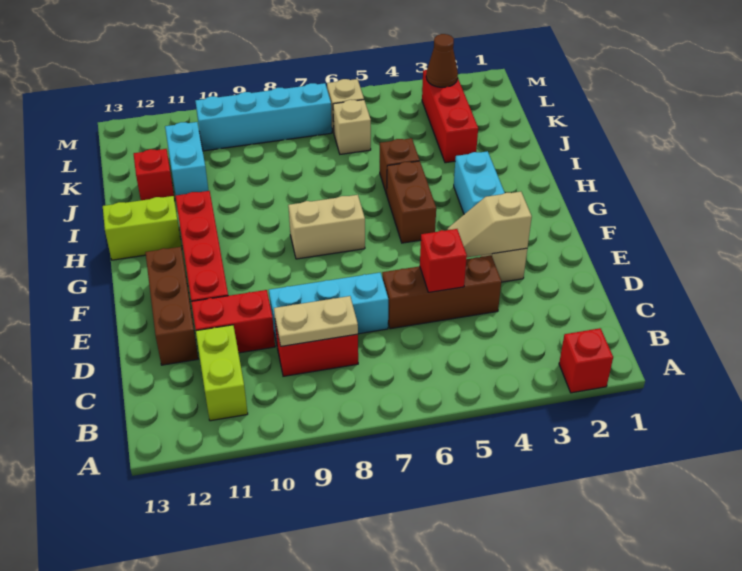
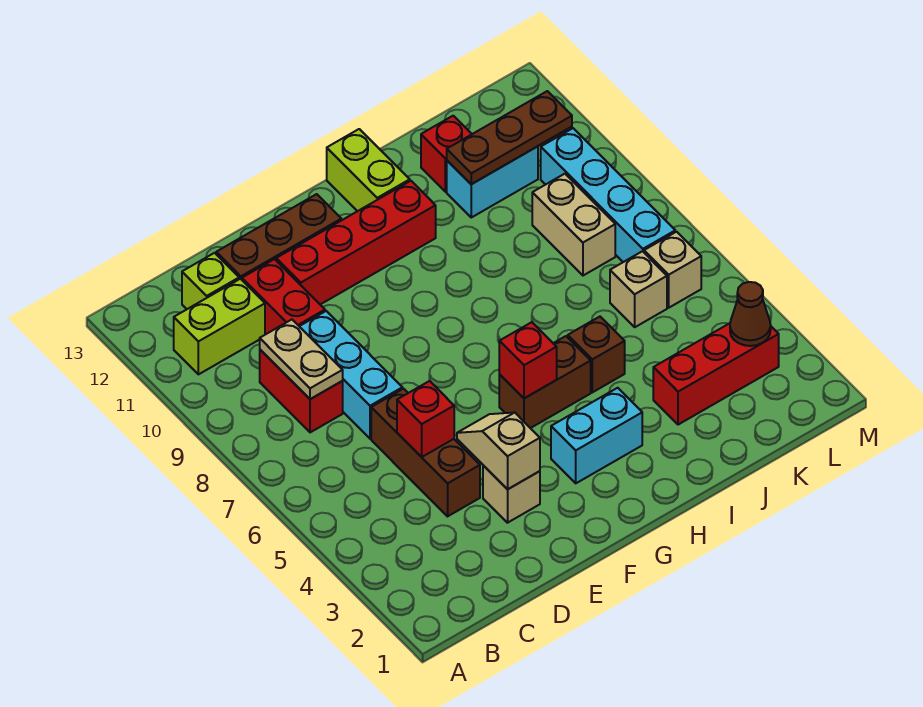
red brick A2 level 1 -> red brick G5 level 2
none -> lime brick C12 level 1
tan brick G7:G8 level 1 -> tan brick K8:K9 level 1
none -> brown plate J11:L11 level 2

